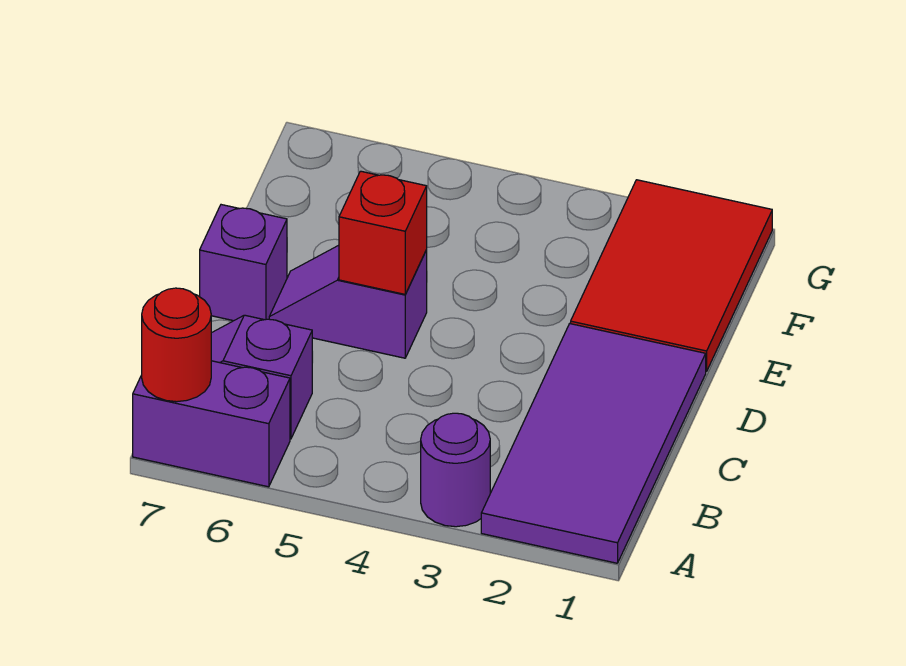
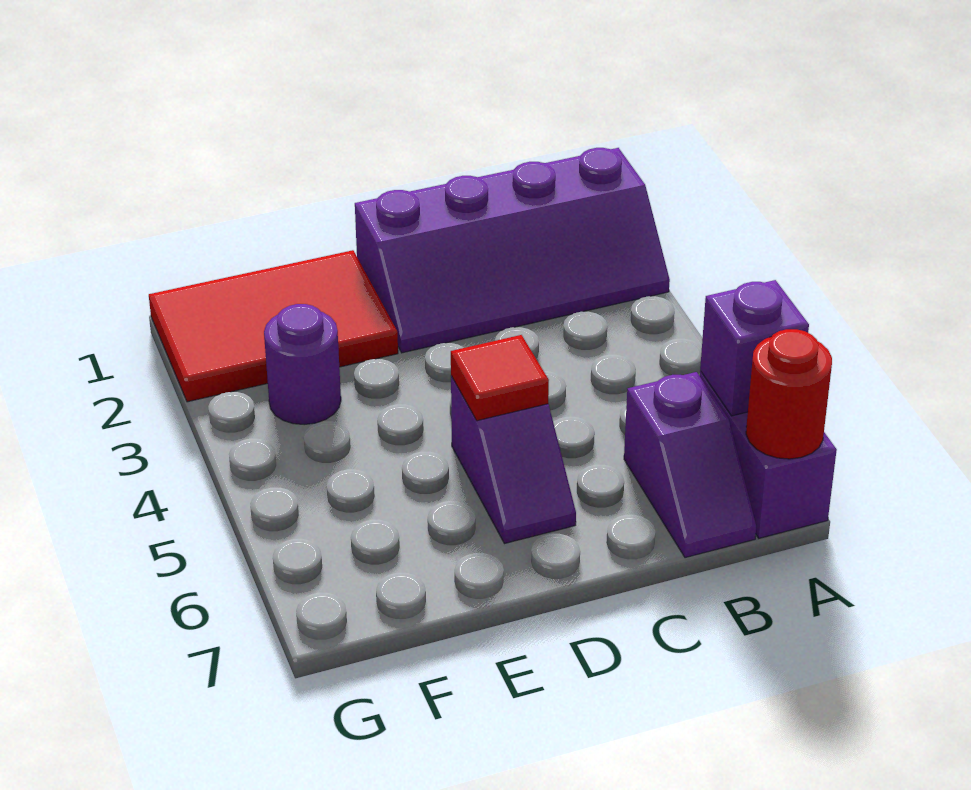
purple tile A1:D2 level 1 -> purple slope A1:D2 level 1 top 1
purple round brick A3 level 1 -> purple round brick F3 level 1
red brick D5 level 2 -> red tile D5 level 2
purple brick D7 level 1 -> purple brick A6 level 2

